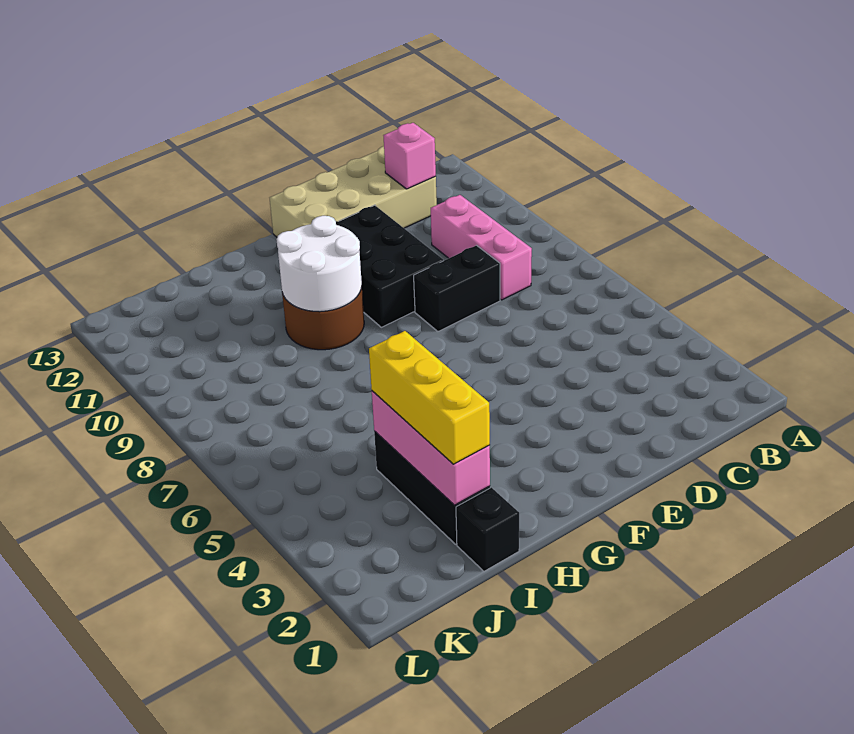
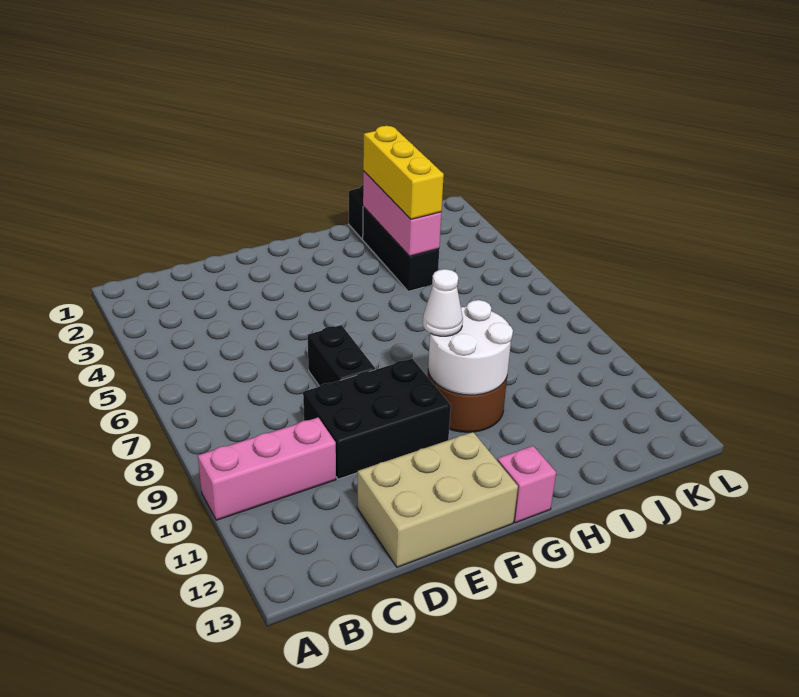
pink brick C8:C10 level 1 -> pink brick A10:C10 level 1
tan brick C12:F13 level 1 -> tan brick D12:F13 level 1
pink brick C12 level 2 -> pink brick G13 level 1
black brick D8:E8 level 1 -> black brick E7:E8 level 1
black brick E9:F11 level 1 -> black brick D9:F10 level 1
none -> white cone G9 level 3

